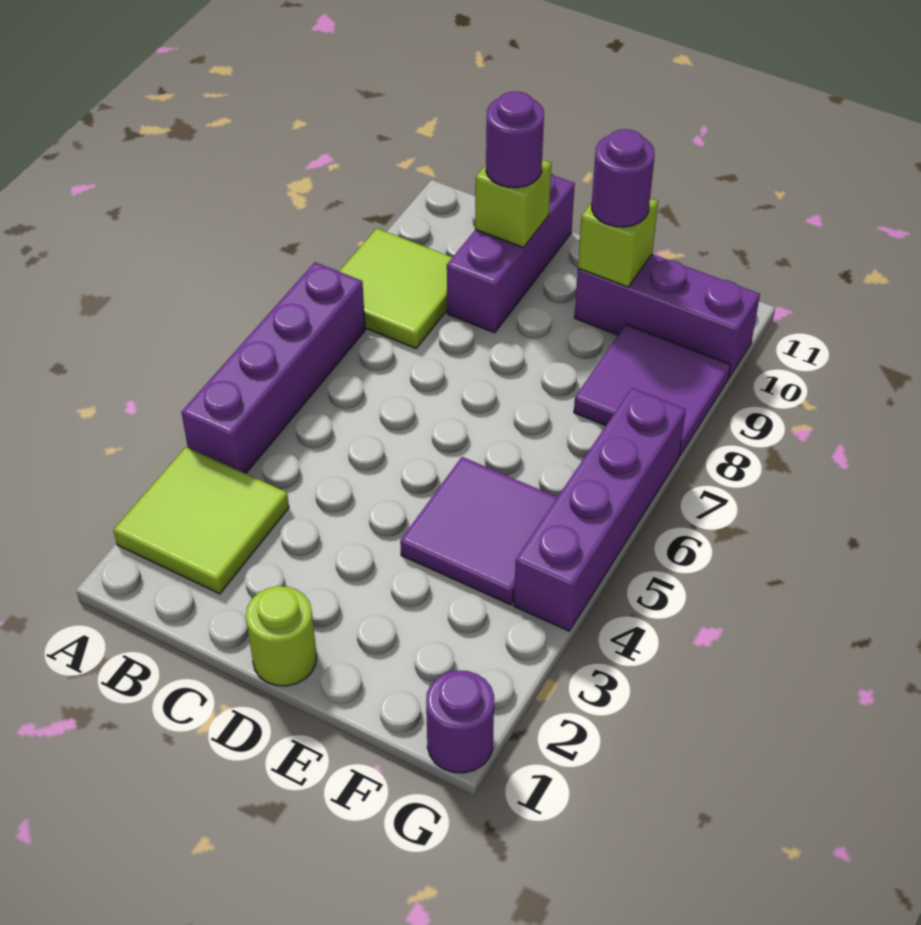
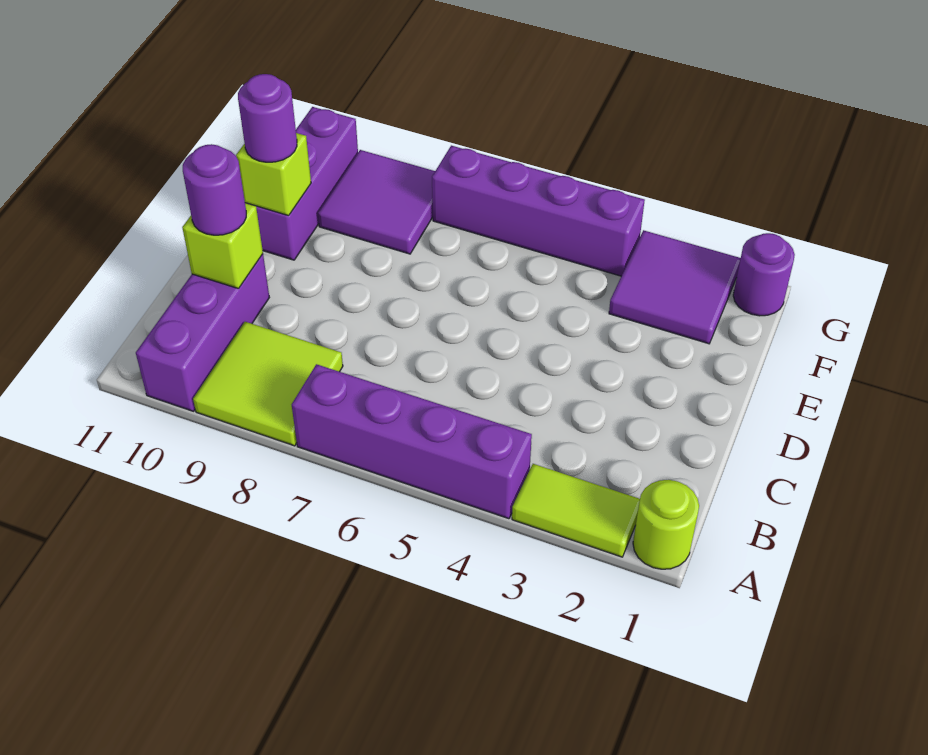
lime tile A2:B3 level 1 -> lime tile A2:A3 level 1
purple brick C9:C11 level 1 -> purple brick A10:C10 level 1
lime round brick D1 level 1 -> lime round brick A1 level 1
purple tile E4:F5 level 1 -> purple tile F2:G3 level 1

